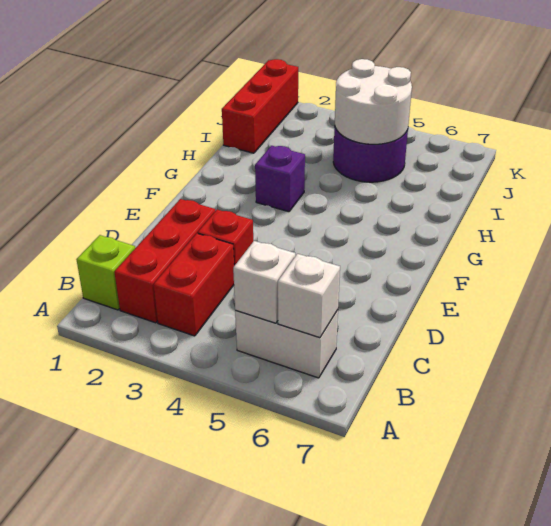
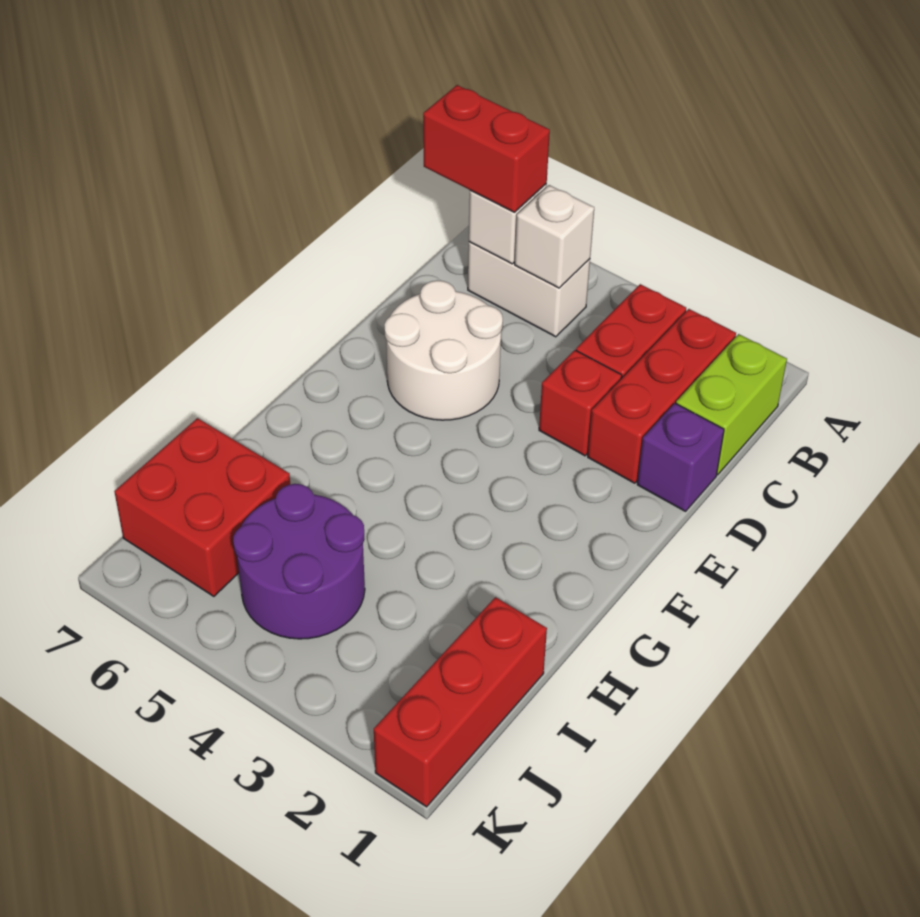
lime brick B1 level 1 -> lime brick B1:C1 level 1
none -> red brick B6:B7 level 3
purple brick G3 level 1 -> purple brick D1 level 1
white round brick I4:J5 level 2 -> white round brick D5:E6 level 1
none -> red brick I6:J7 level 1

